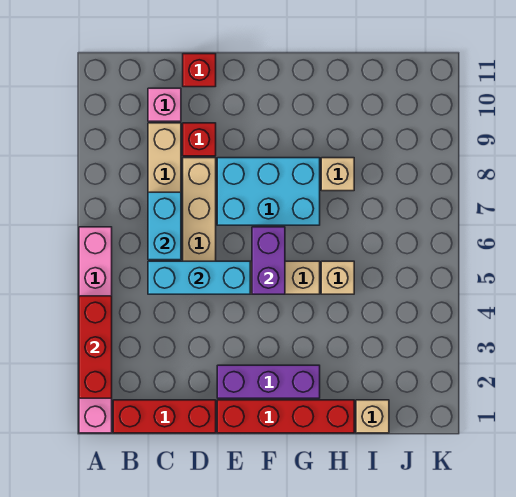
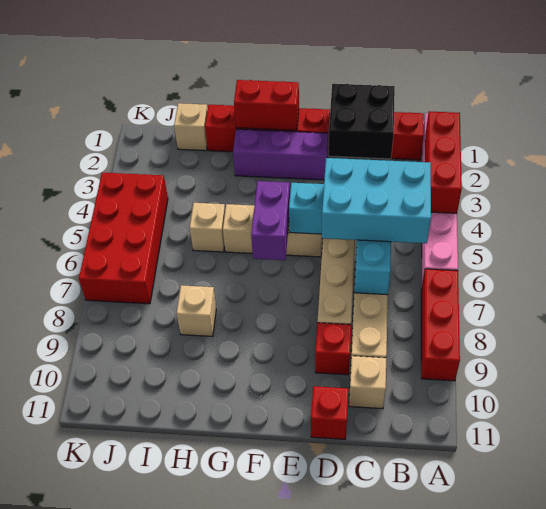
none -> red brick A7:A9 level 1
none -> black brick C1:D2 level 2
pink brick C10 level 1 -> tan brick C10 level 1
cyan brick E7:G8 level 1 -> cyan brick B5:D6 level 3
none -> red brick F1:G1 level 2
none -> red brick J4:K7 level 1

